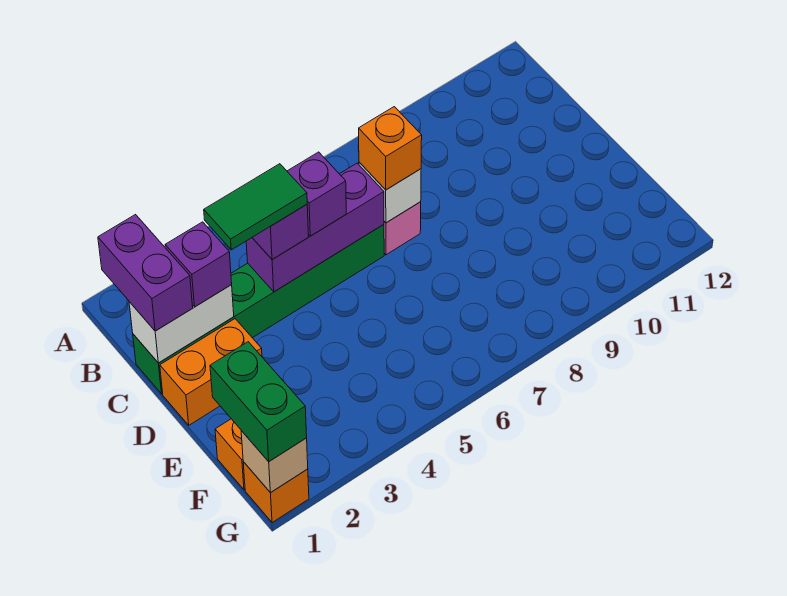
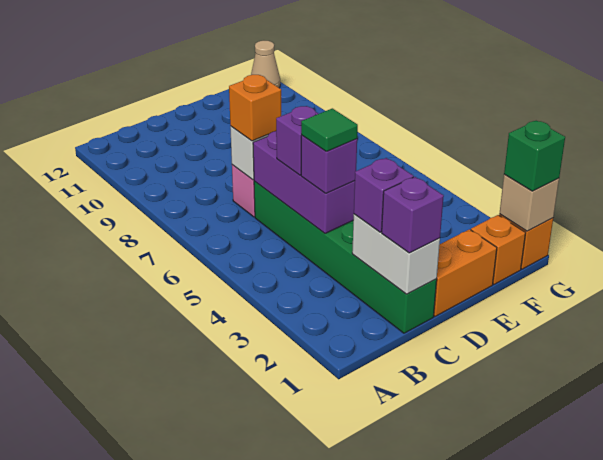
purple brick B1:C1 level 3 -> purple brick C1 level 3
green tile C3:C4 level 4 -> green tile C4 level 4
orange brick D1:D2 level 1 -> orange brick D1:E1 level 1
green brick F1:G1 level 3 -> green brick G1 level 3
none -> tan cone G12 level 1

